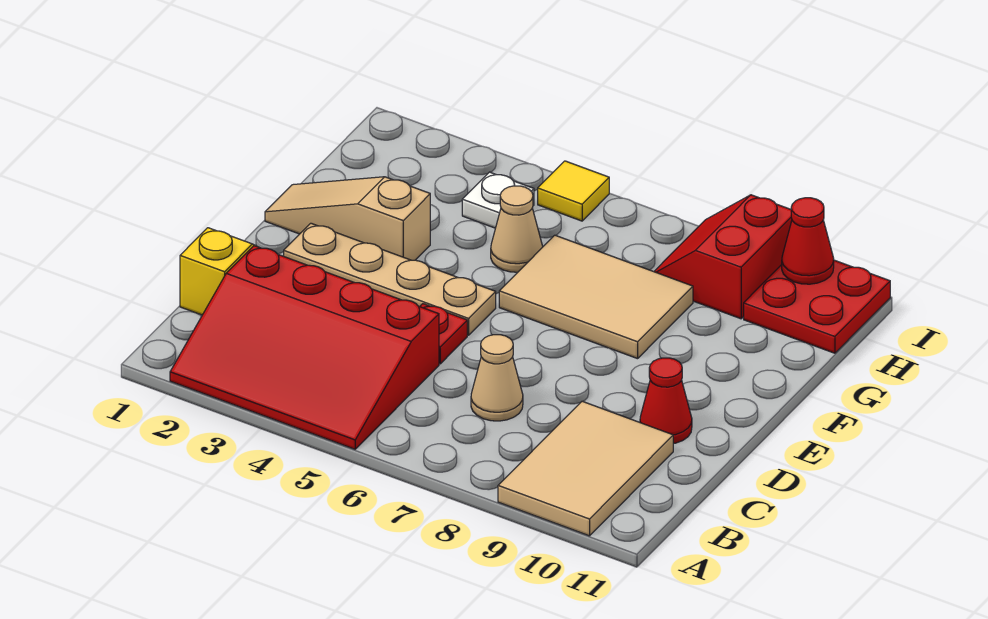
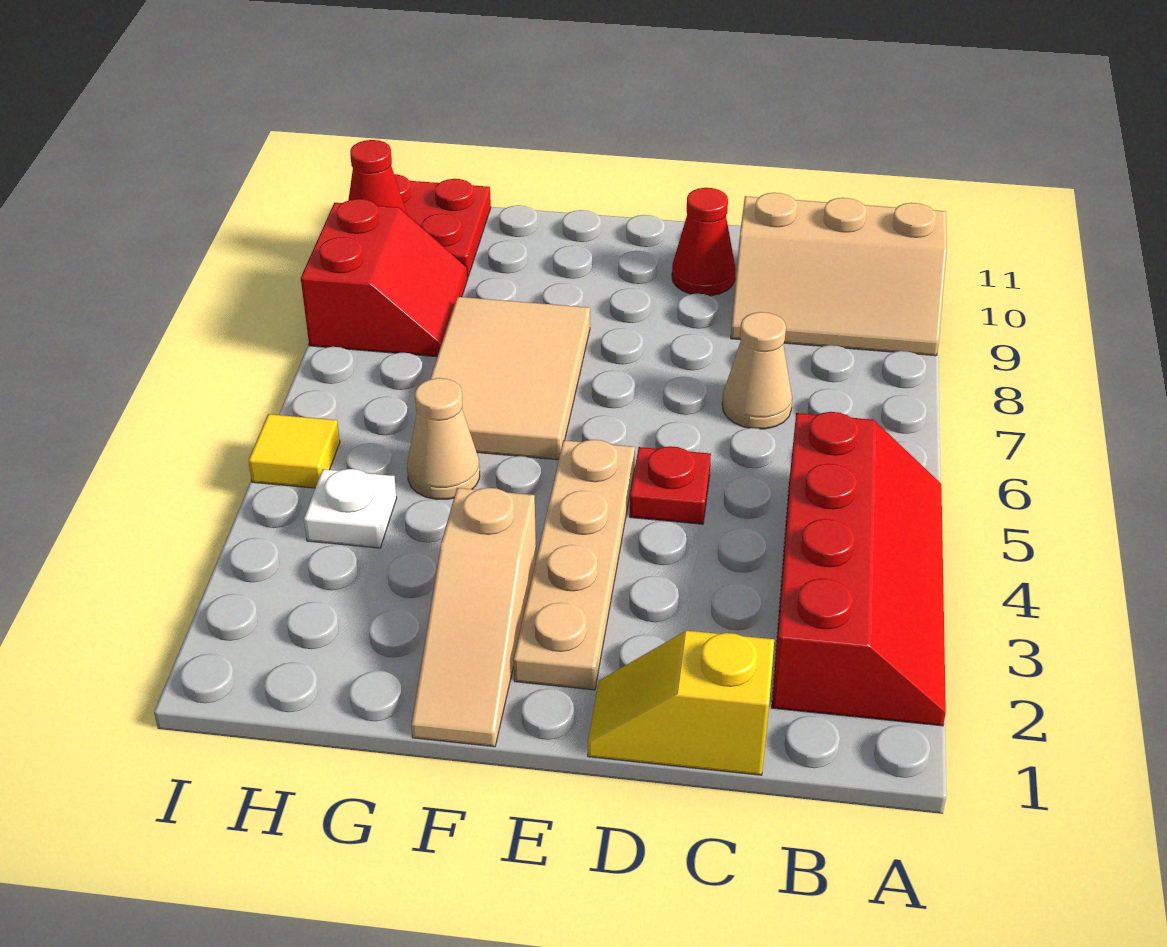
red slope A2:C5 level 1 top C -> red slope A2:B5 level 1 top B
tan tile A9:C10 level 1 -> tan slope A9:C10 level 1 top 10
red slope H8:I9 level 1 top 9 -> red slope H8:I9 level 1 top I

